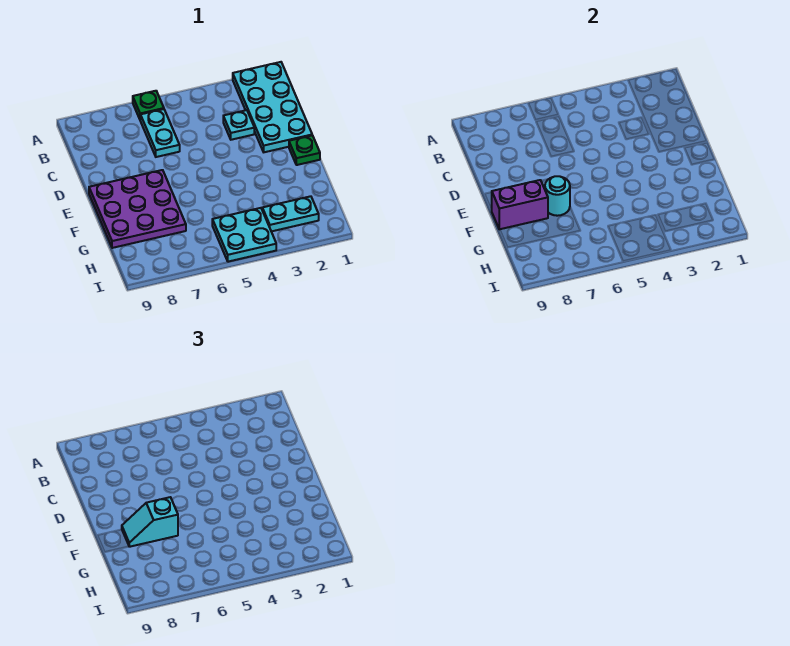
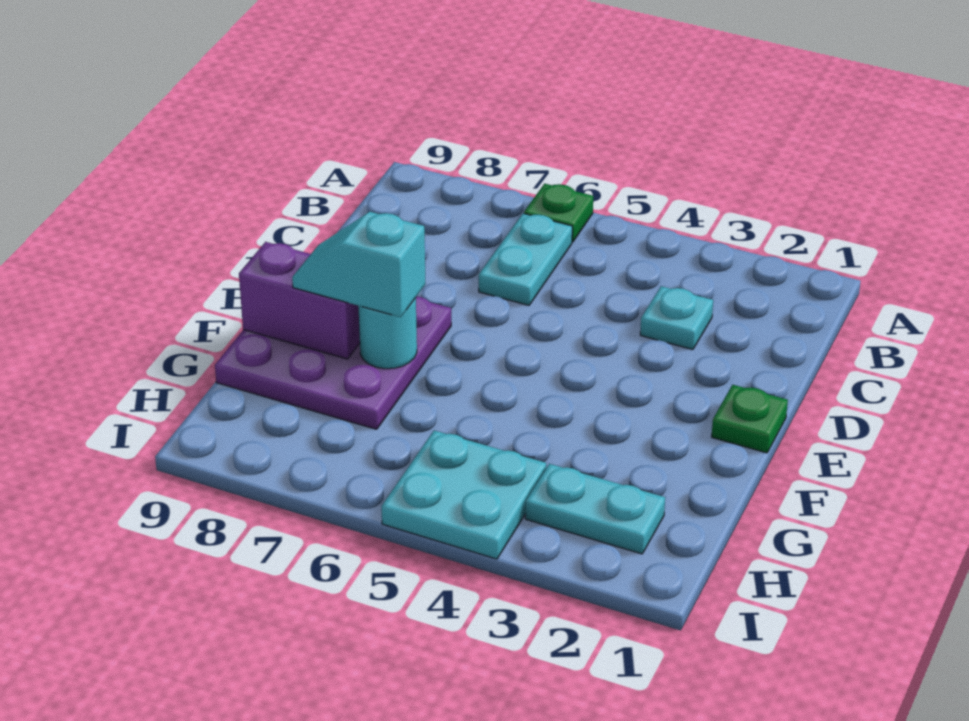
cyan plate A1:D2 level 1 -> none

